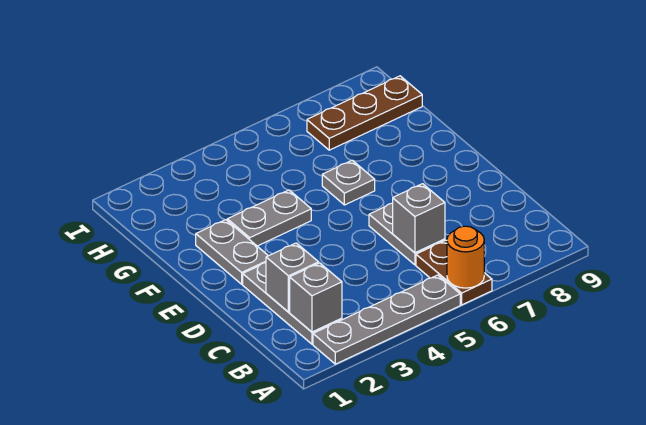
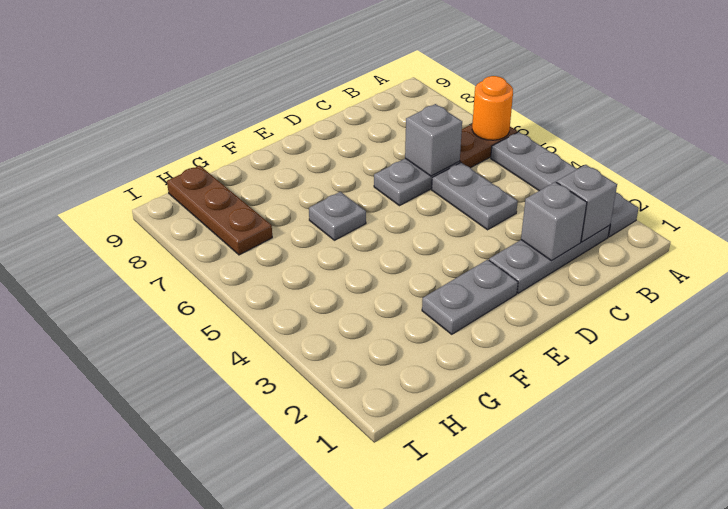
grey plate F3:F4 level 1 -> grey plate C4:C5 level 1

